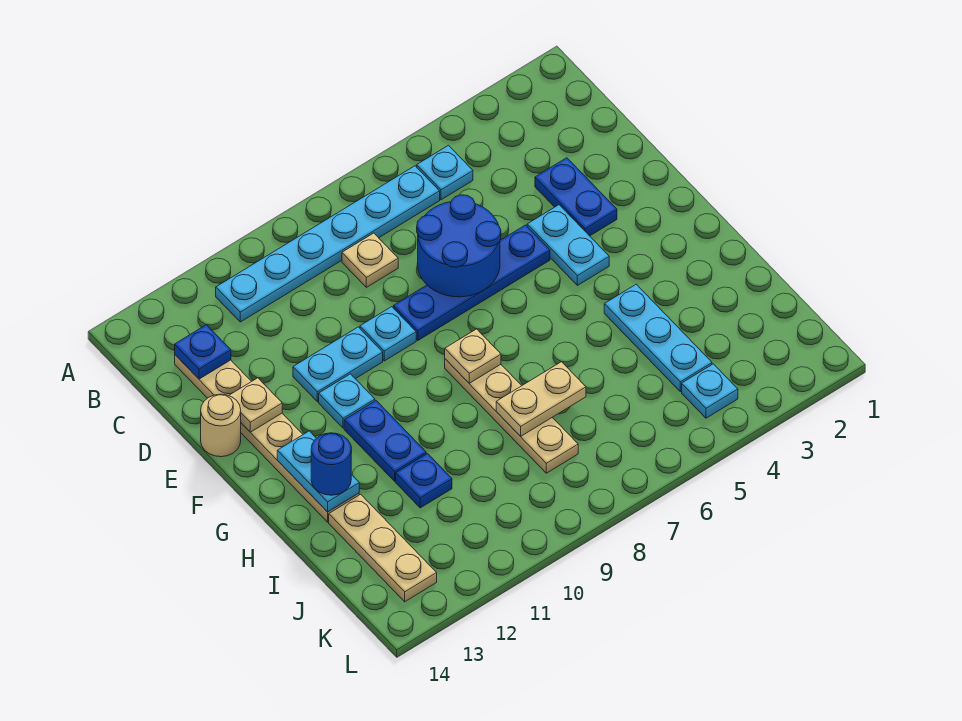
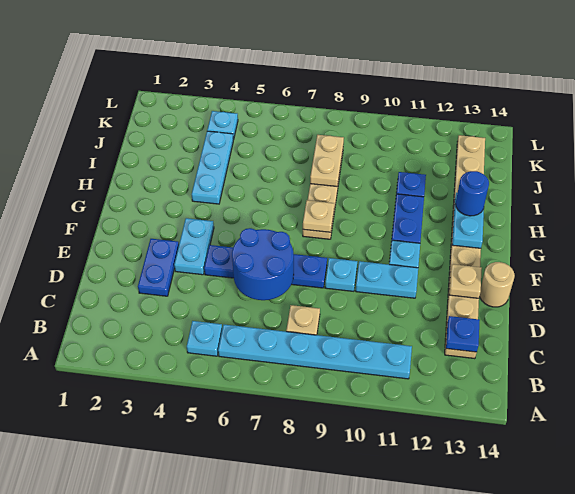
tan plate I7:I8 level 2 -> tan plate I8:J8 level 2

